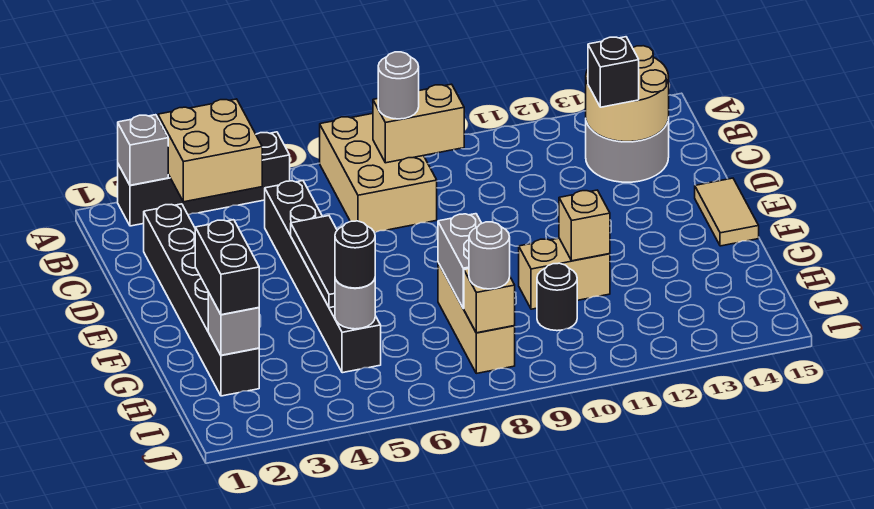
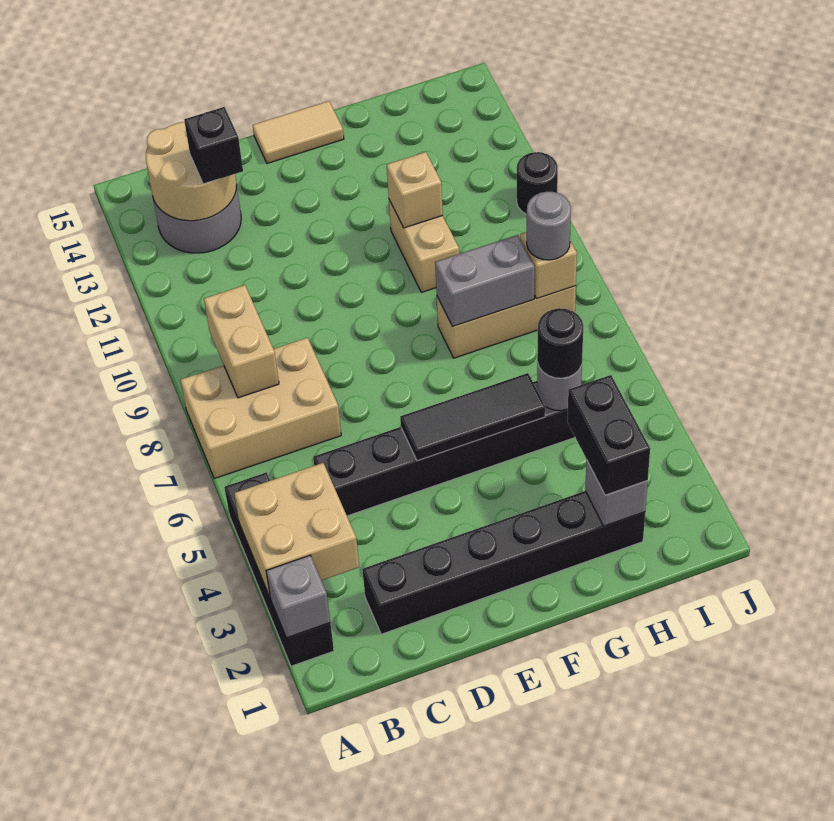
grey round brick B8 level 3 -> none
black brick G2:H2 level 3 -> black brick H2:H3 level 3
black round brick H10 level 1 -> black round brick J11 level 1

